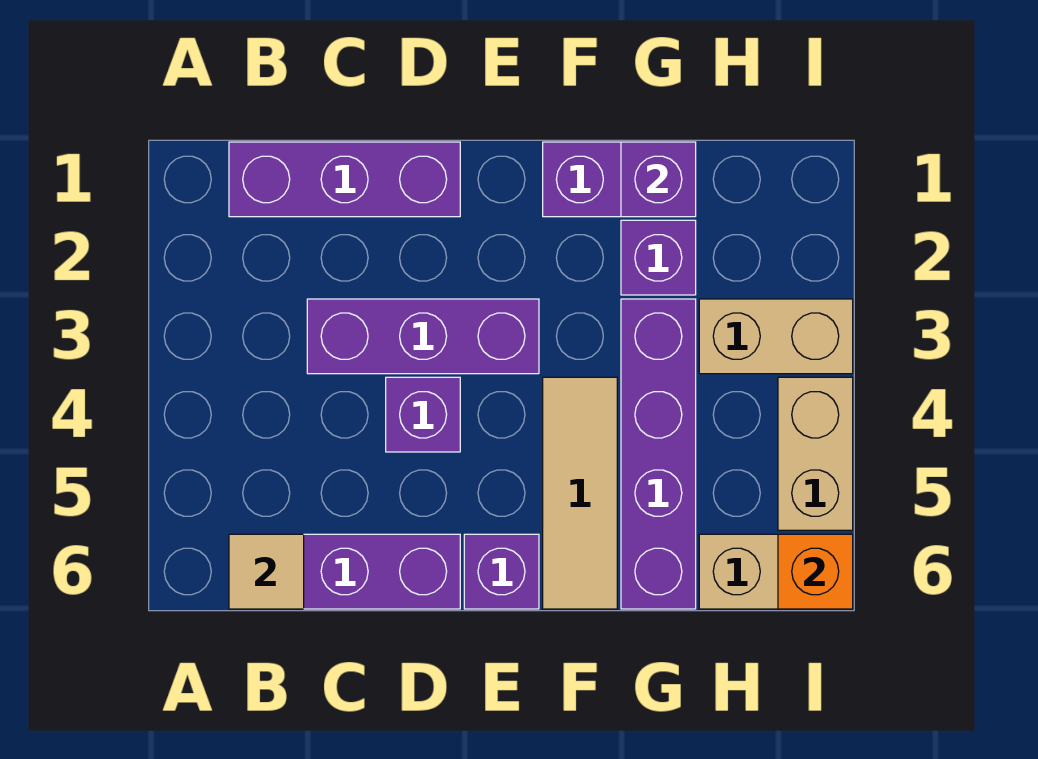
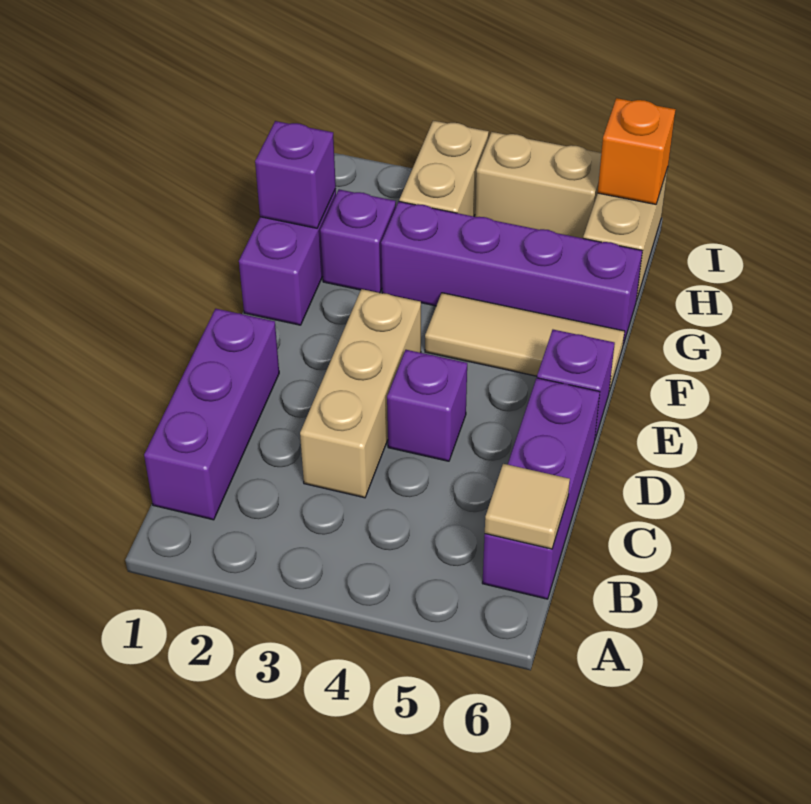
purple brick C3:E3 level 1 -> tan brick C3:E3 level 1

